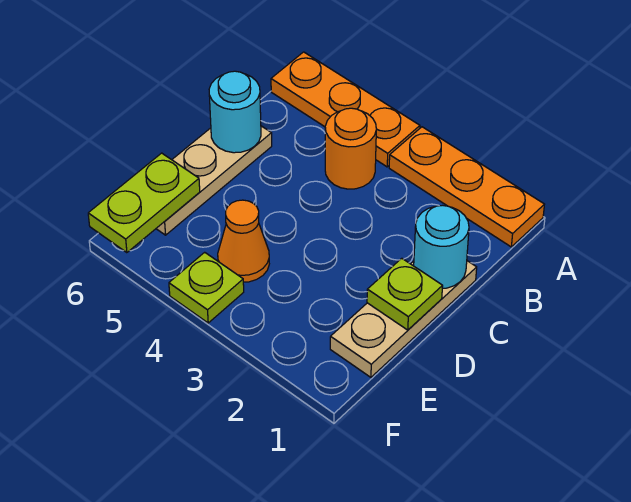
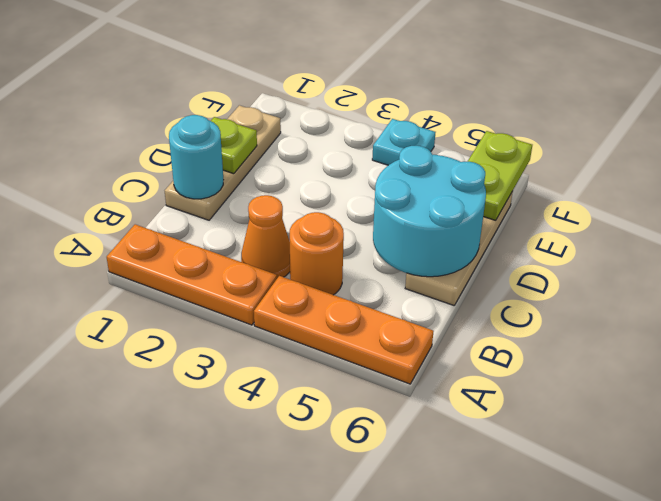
cyan round brick C6 level 2 -> cyan round brick C5:D6 level 2
orange cone E4 level 1 -> orange cone B3 level 1
lime plate F4 level 1 -> cyan plate F4 level 1

